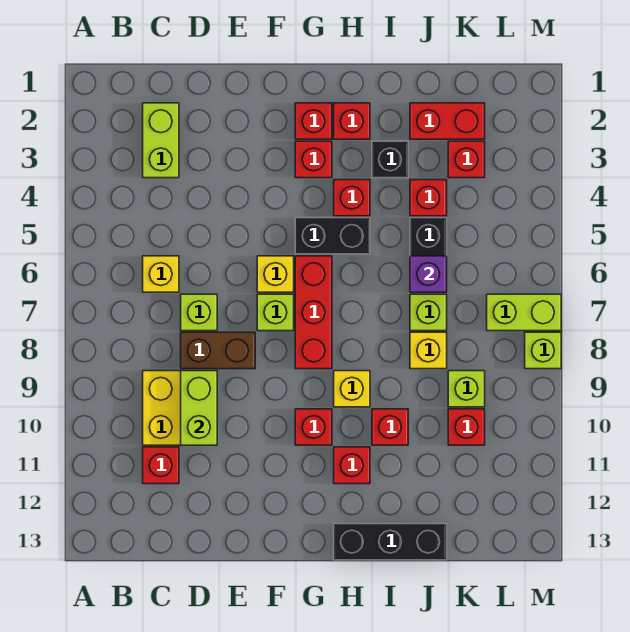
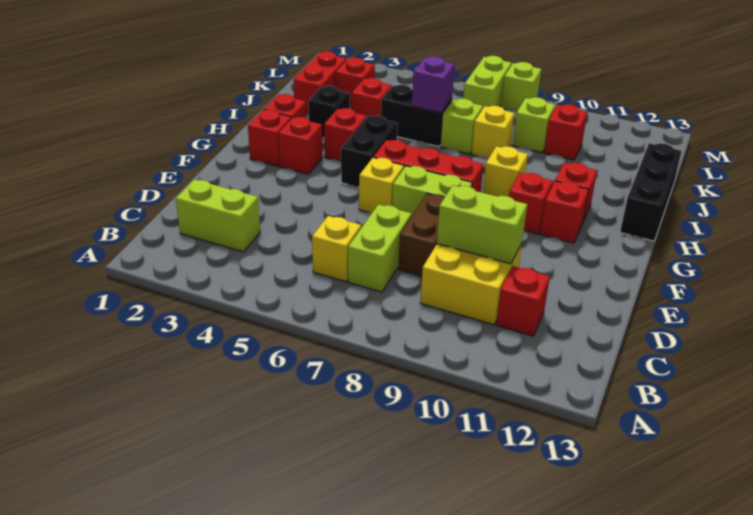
lime brick D7 level 1 -> lime brick C7:D7 level 1
lime brick F7 level 1 -> lime brick F7:F8 level 1
red brick I10 level 1 -> red brick G11 level 1

